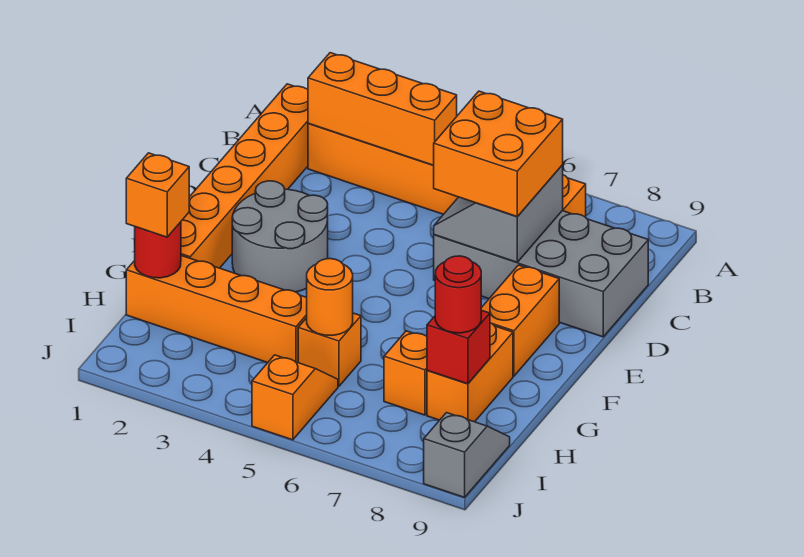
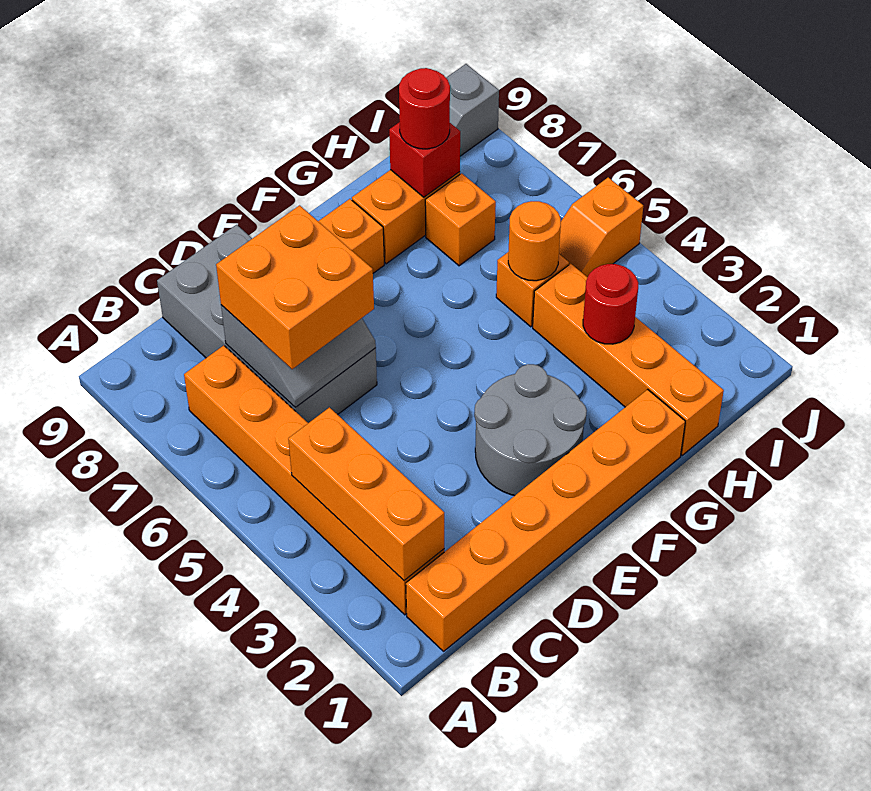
red round brick H1 level 2 -> red round brick H3 level 2
orange brick H1 level 3 -> none

